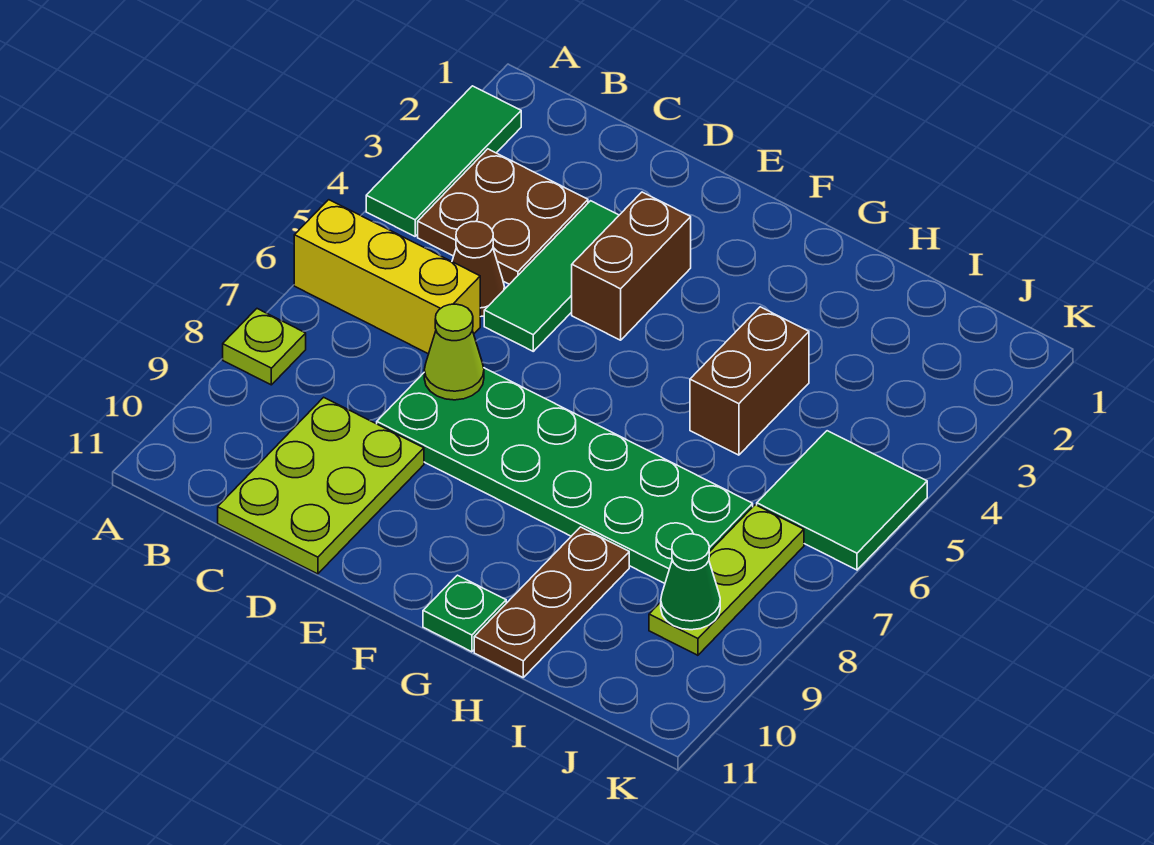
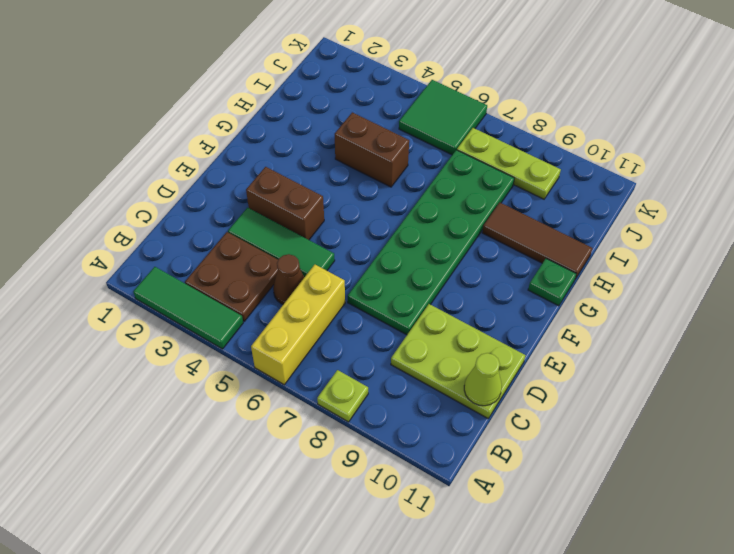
lime cone D7 level 2 -> lime cone C11 level 2
brown plate H9:H11 level 1 -> brown tile H9:H11 level 1
green cone J9 level 2 -> none

